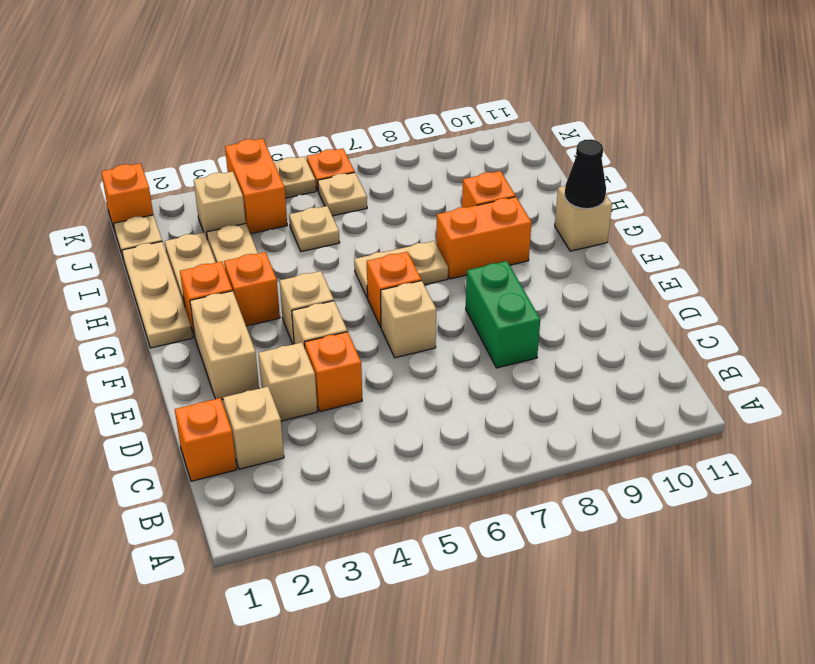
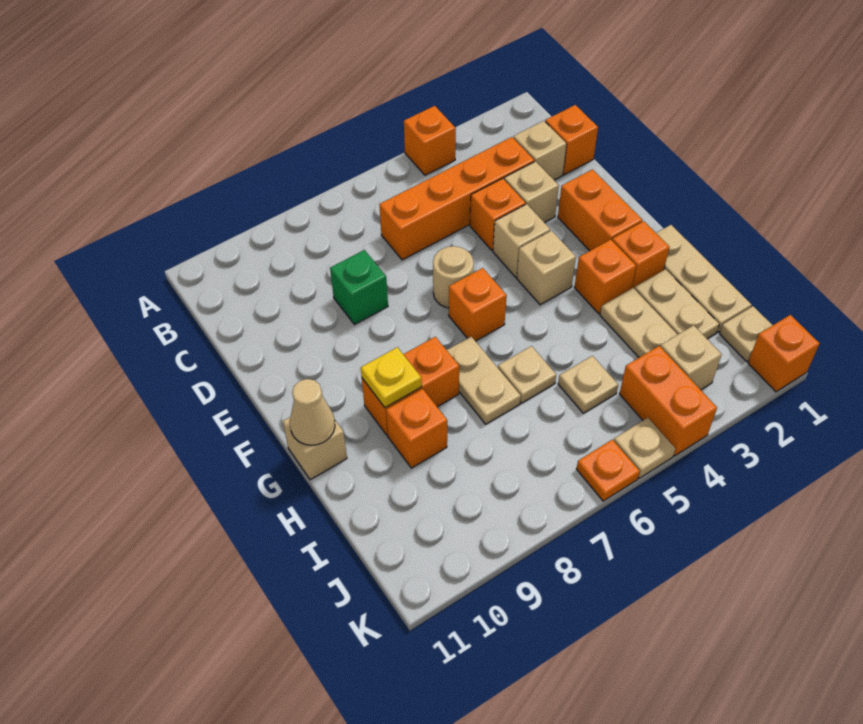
none -> orange brick A4 level 1
none -> orange brick C3:C6 level 1
green brick D8:E8 level 1 -> green brick D8 level 1
tan brick E2:F2 level 1 -> orange brick E2:F2 level 1
tan brick E6 level 1 -> tan round brick E6 level 1
tan plate G6:G7 level 1 -> tan plate G7:H7 level 1
none -> yellow plate G9 level 2
black cone G11 level 2 -> tan cone G11 level 2
tan plate J6 level 1 -> tan plate H6 level 1

